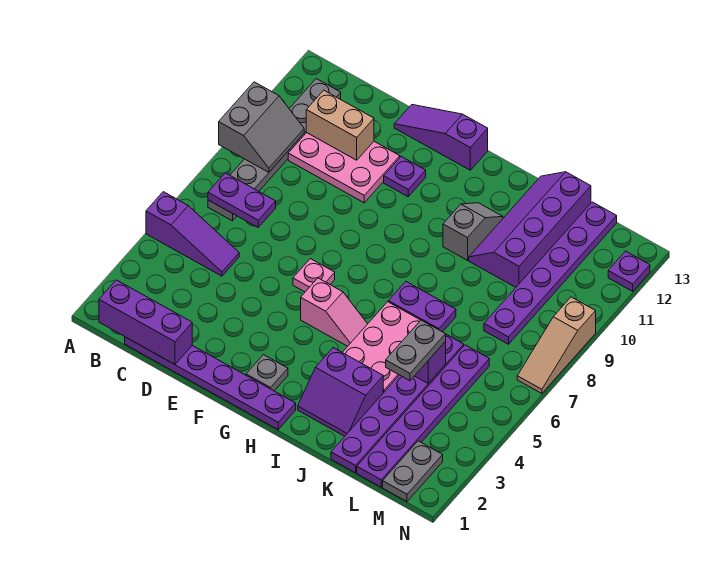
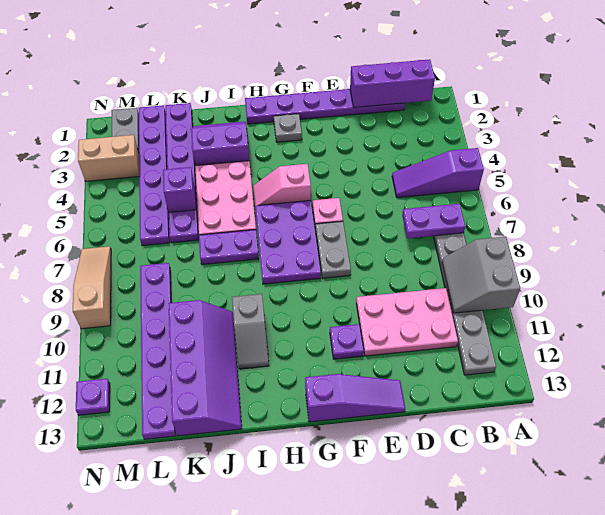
tan brick C11:D11 level 2 -> tan brick M3:N3 level 1
none -> purple plate G6:H8 level 1
grey plate K4:K5 level 3 -> grey plate F7:F8 level 1

